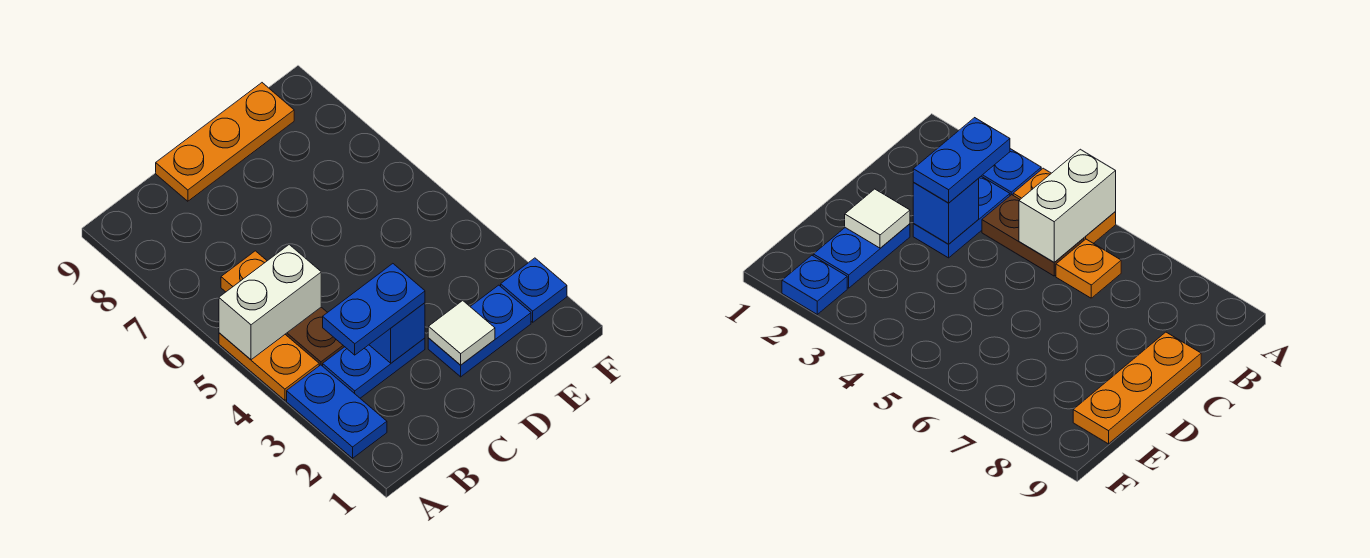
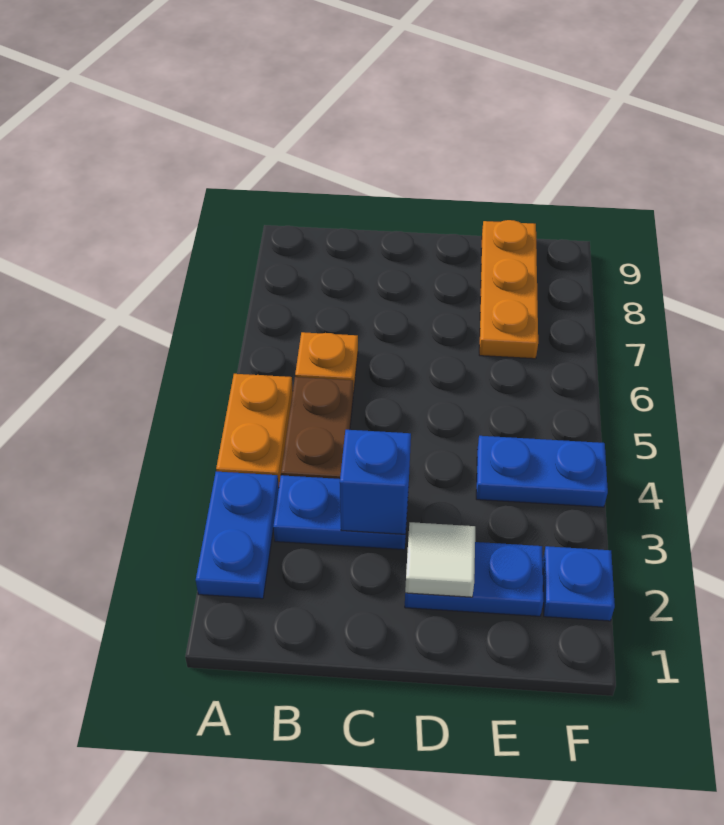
white brick A5:B5 level 2 -> none
blue plate B3:C3 level 3 -> blue plate E4:F4 level 1
orange plate C9:E9 level 1 -> orange plate E7:E9 level 1

